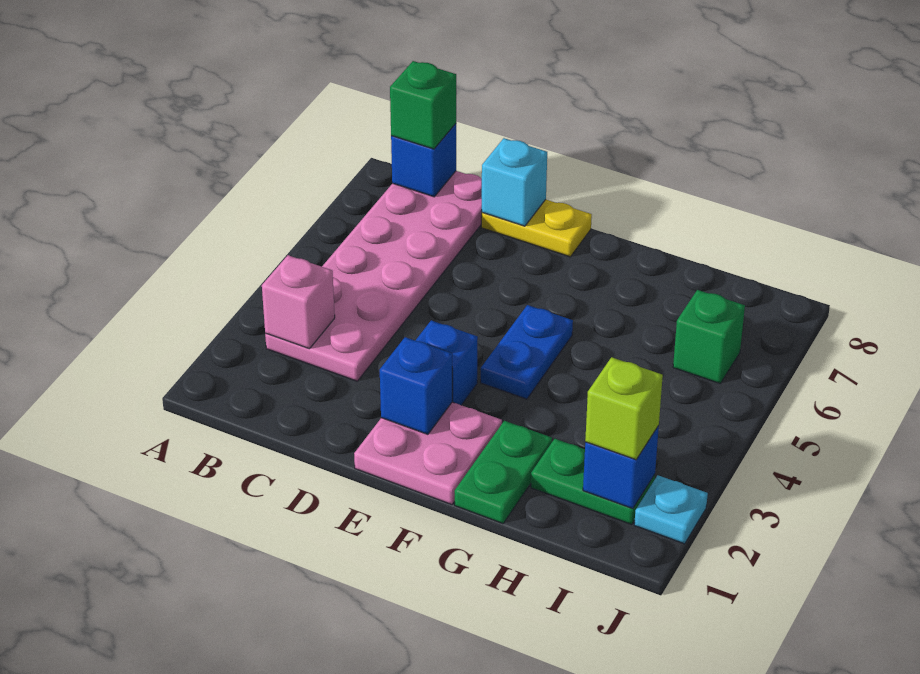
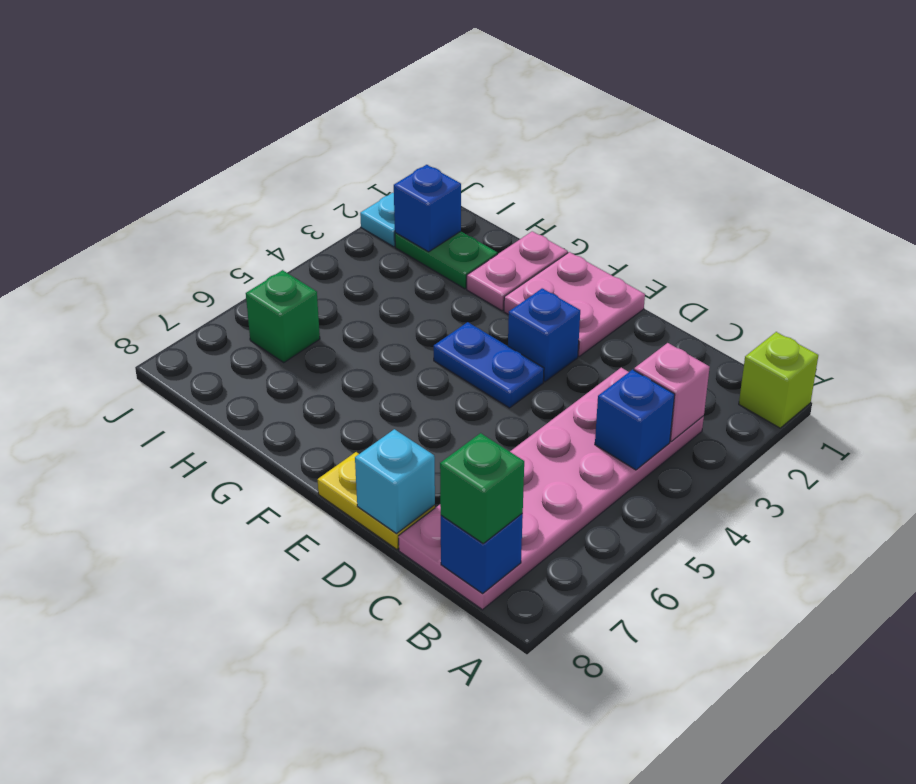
blue brick E2 level 2 -> blue brick B4 level 2
blue plate F4:F5 level 1 -> blue plate E4:F4 level 1
green plate G1:G2 level 1 -> pink plate G1:G2 level 1
lime brick I2 level 3 -> lime brick A1 level 1

